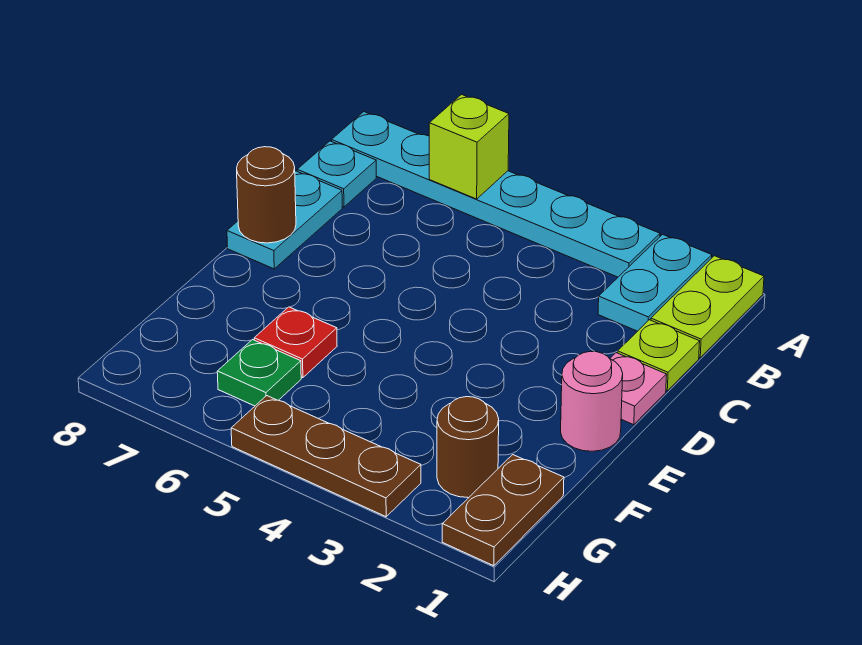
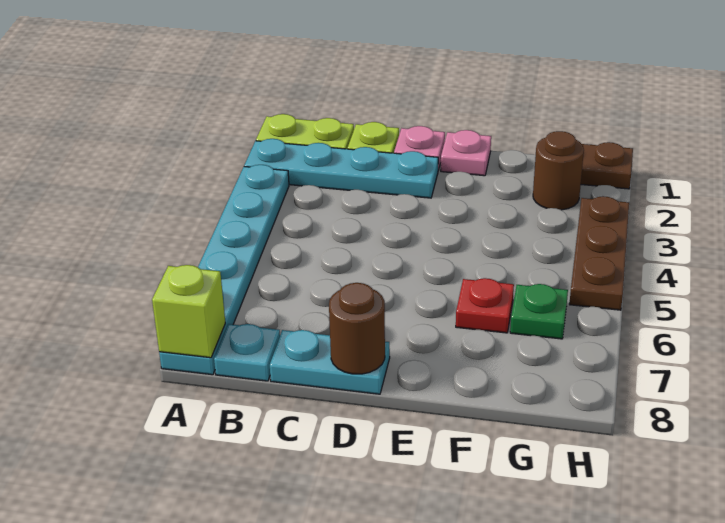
cyan plate A2:B2 level 1 -> cyan plate A2:D2 level 1
lime brick A6 level 2 -> lime brick A8 level 2
pink round brick E1 level 1 -> pink plate E1 level 1

